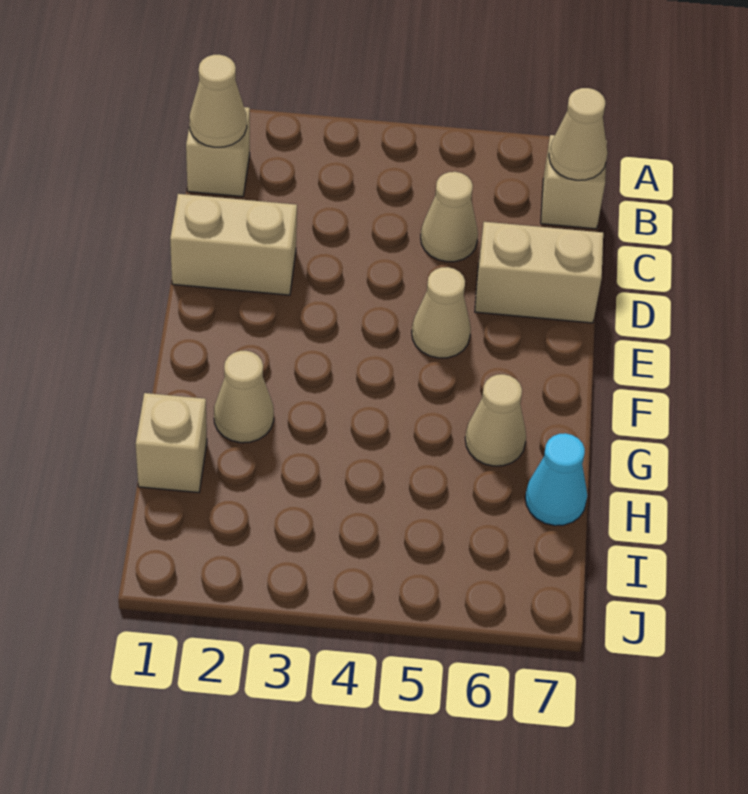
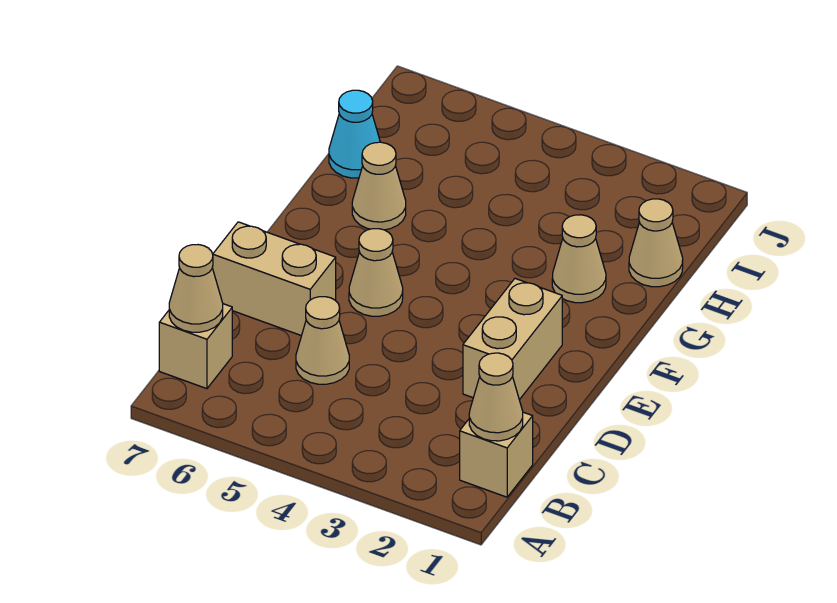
tan brick D1:D2 level 1 -> tan brick D2:E2 level 1
tan brick H1 level 1 -> tan cone H1 level 1

